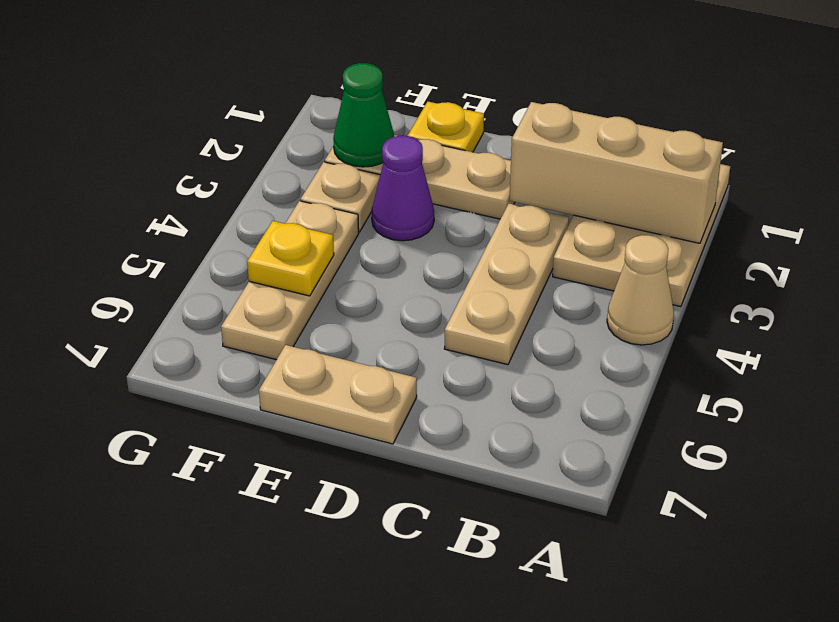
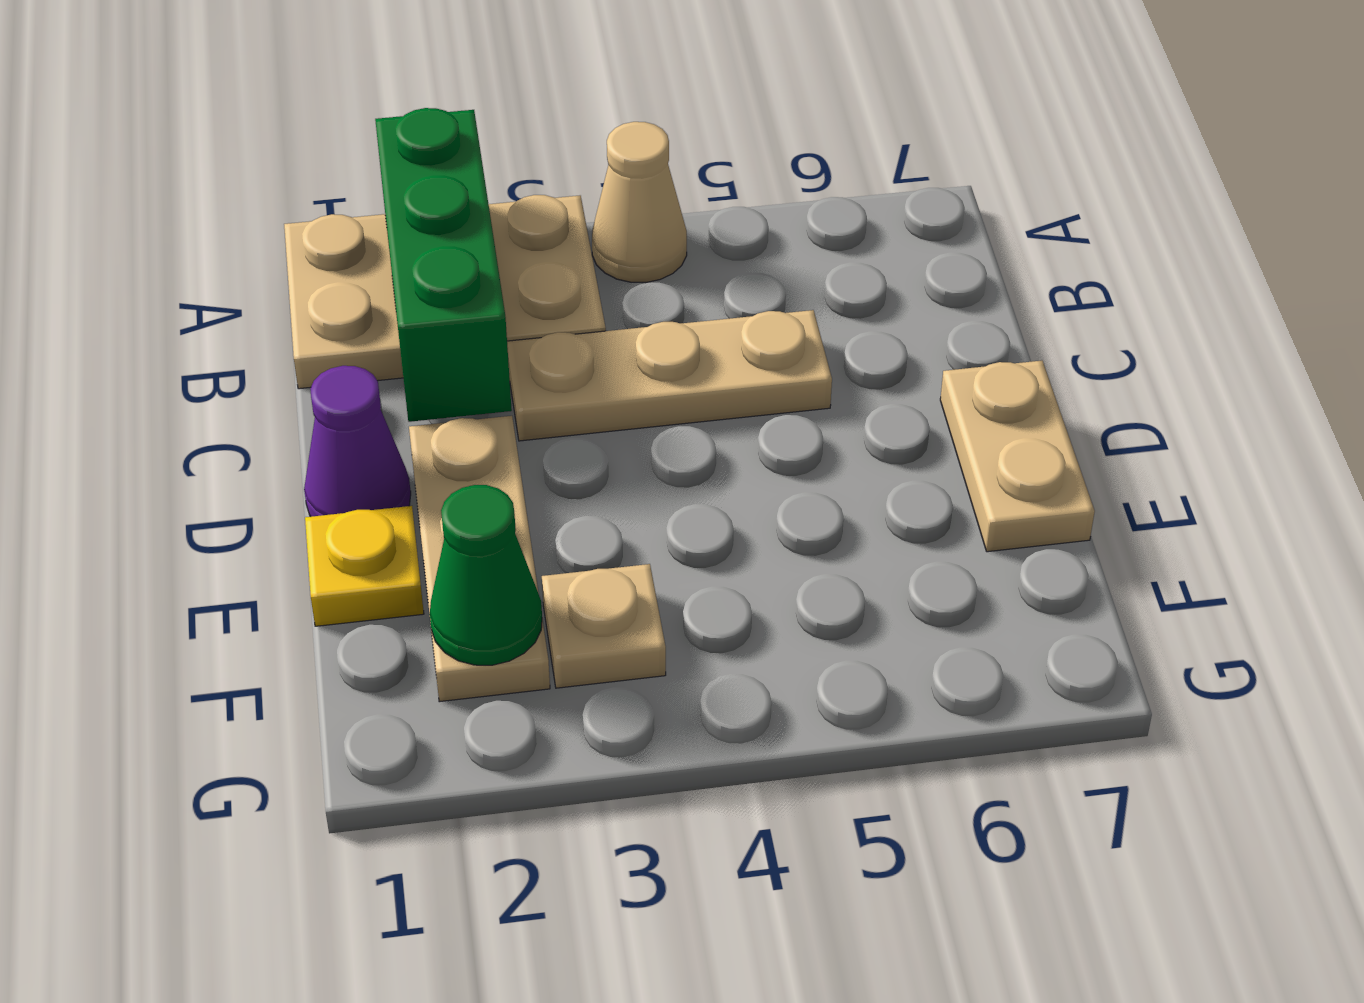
tan brick A2:C2 level 2 -> green brick A2:C2 level 2
purple cone E3 level 1 -> purple cone D1 level 1
tan plate F4:F6 level 1 -> none
yellow plate F5 level 2 -> none

